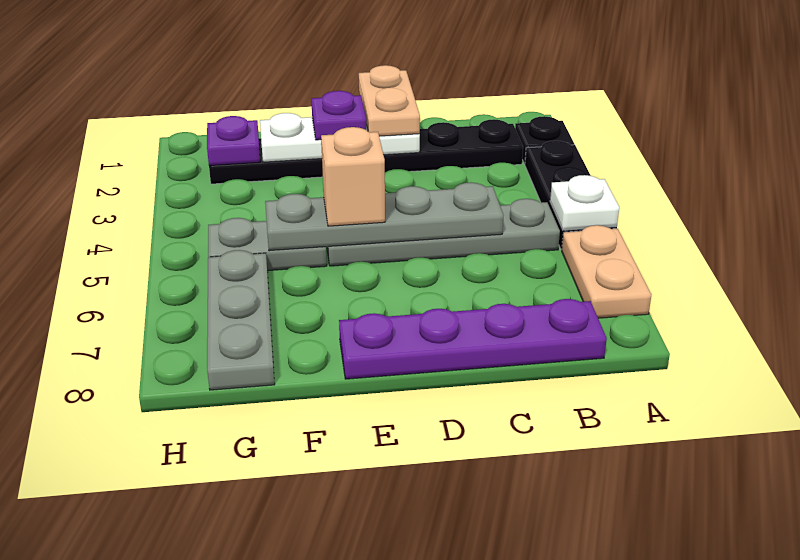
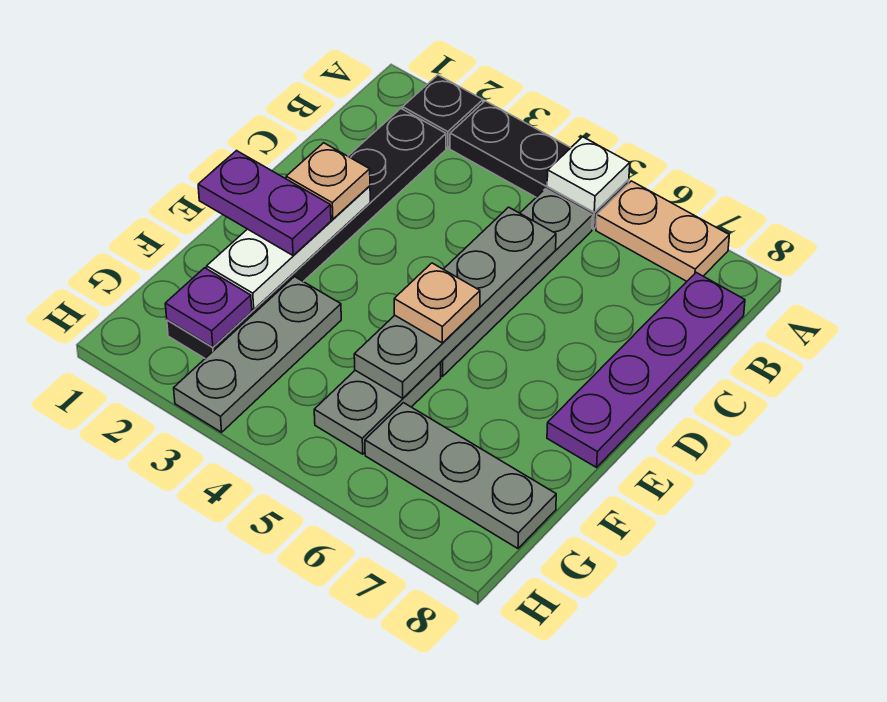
tan plate D1:D2 level 3 -> tan plate D2 level 3
purple plate E2 level 3 -> purple plate E1:E2 level 3
tan brick E5 level 3 -> tan plate E5 level 3
none -> grey plate F3:H3 level 1

